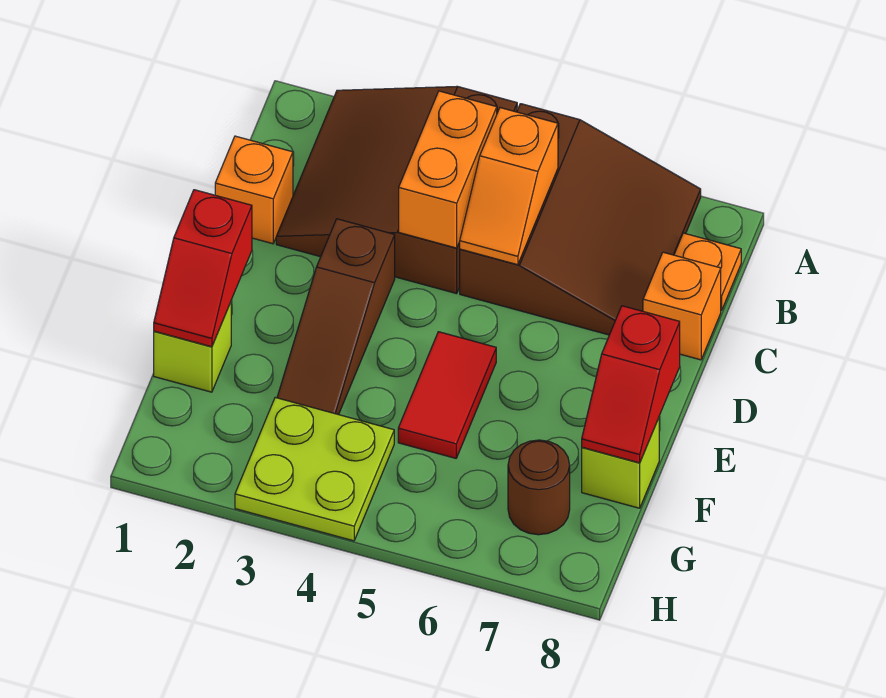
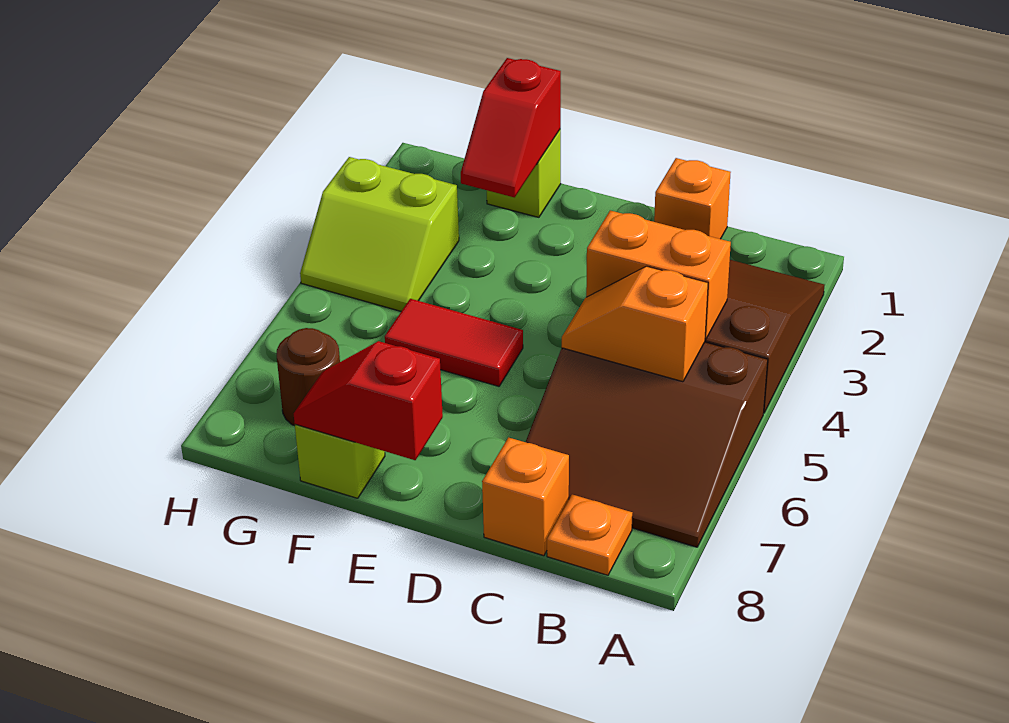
brown slope D3:F3 level 1 top D -> none
red slope E1:F1 level 2 top E -> red slope F1:F2 level 2 top 1
lime plate G3:H4 level 1 -> lime slope G3:H4 level 1 top 3

